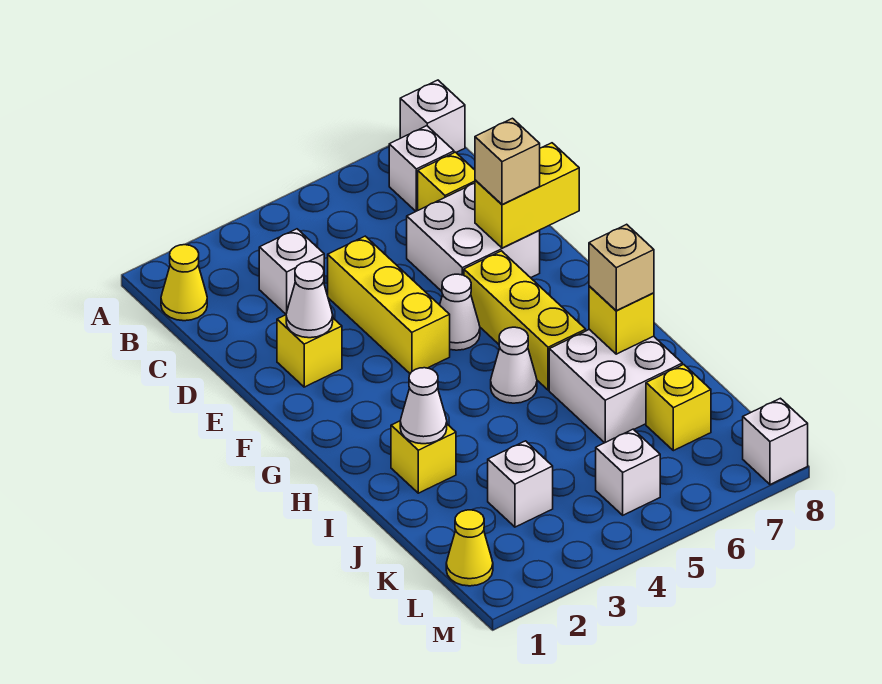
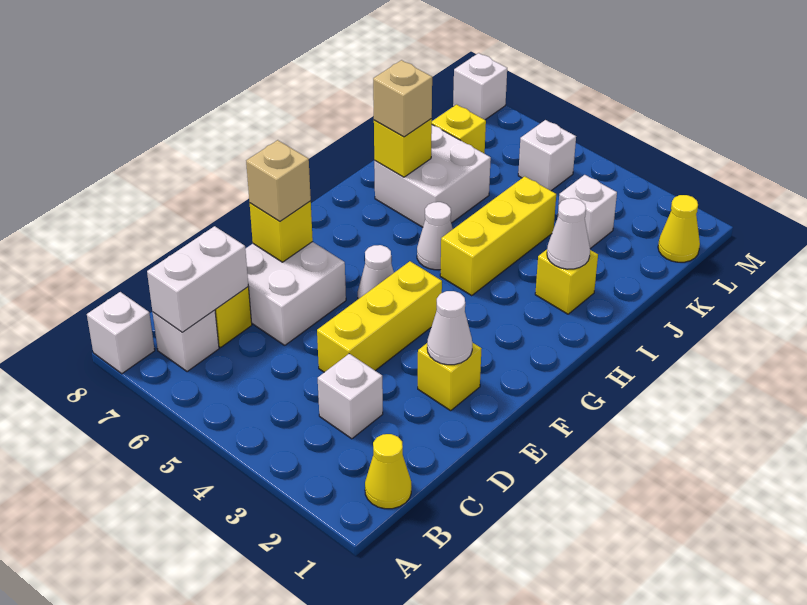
none -> white brick B7:C7 level 2
yellow brick E7:E8 level 2 -> yellow brick E7 level 2
yellow brick F6:H6 level 1 -> yellow brick H4:J4 level 1

